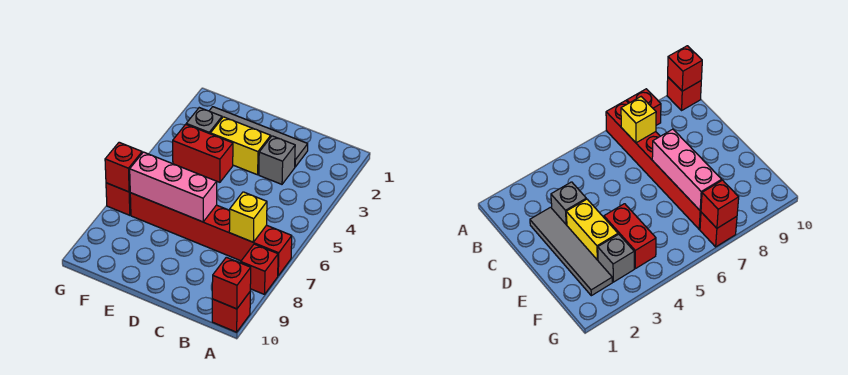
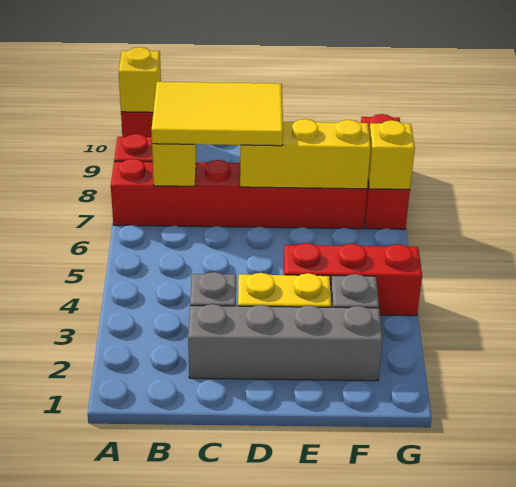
red brick A10 level 2 -> yellow brick A10 level 2
none -> yellow tile B7:D8 level 3
grey tile C2:F2 level 1 -> grey brick C2:F2 level 1
pink brick D7:F7 level 2 -> yellow brick D7:F7 level 2
red brick E4:F4 level 1 -> red brick E4:G4 level 1
red brick G7 level 1 -> red brick G7:G9 level 1
red brick G7 level 2 -> yellow brick G7 level 2

